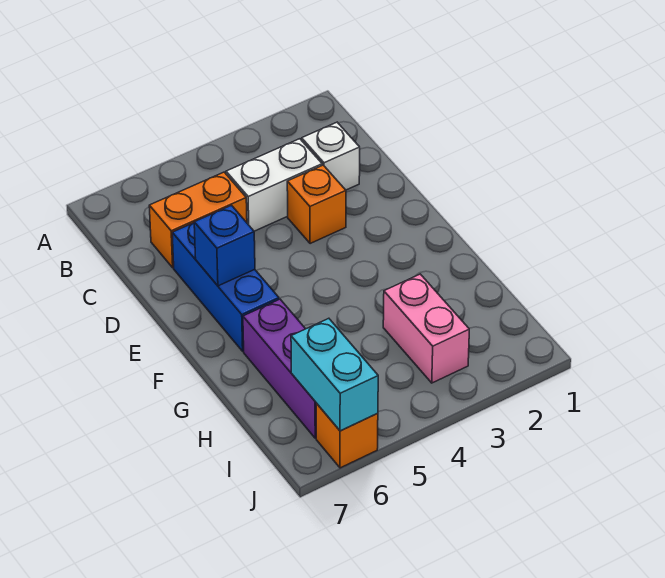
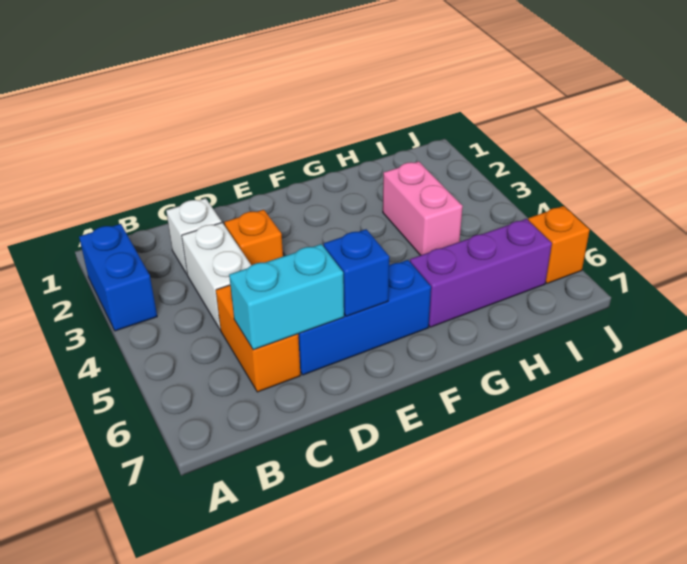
none -> blue brick A2:A3 level 1
pink brick H3:I3 level 1 -> pink brick H3:H4 level 1
cyan brick I6:J6 level 2 -> cyan brick C6:D6 level 2

